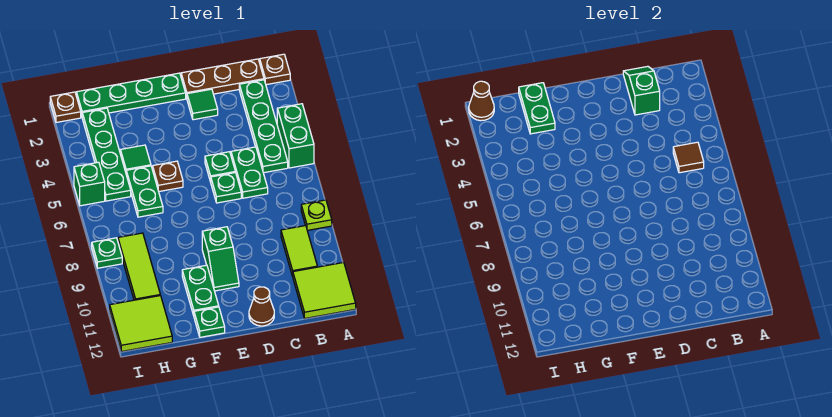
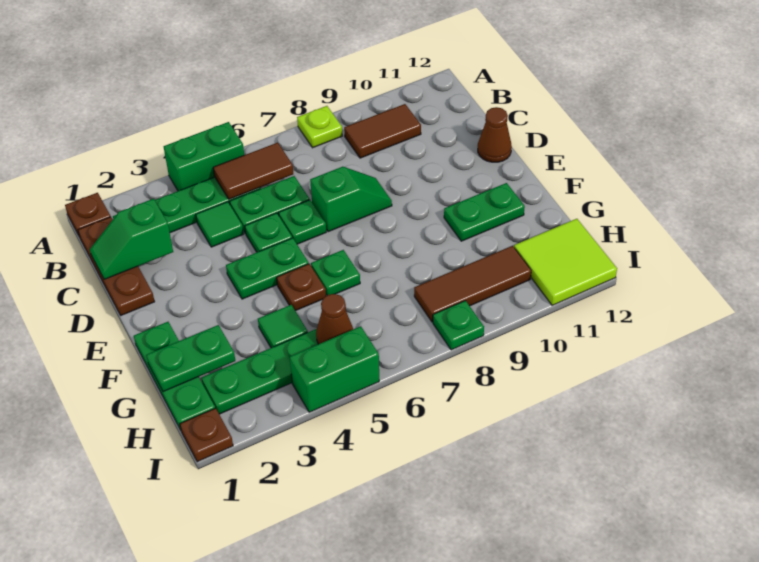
lime tile A11:B12 level 1 -> none
brown tile B5 level 2 -> brown tile B5:B6 level 2
lime tile B9:B10 level 1 -> brown tile B9:B10 level 1
green tile D2 level 1 -> green tile C4 level 1
green plate E1:H1 level 1 -> green plate F1:H1 level 1
green slope E9:E10 level 1 top 9 -> green slope D7:D8 level 1 top 7
green plate F12 level 1 -> green plate F6 level 1
green plate G5:G6 level 1 -> green plate E4:E5 level 1
lime tile H8:H10 level 1 -> brown tile H8:H10 level 1
brown cone I1 level 2 -> brown cone H5 level 2
green brick I5 level 1 -> green brick I4:I5 level 1

